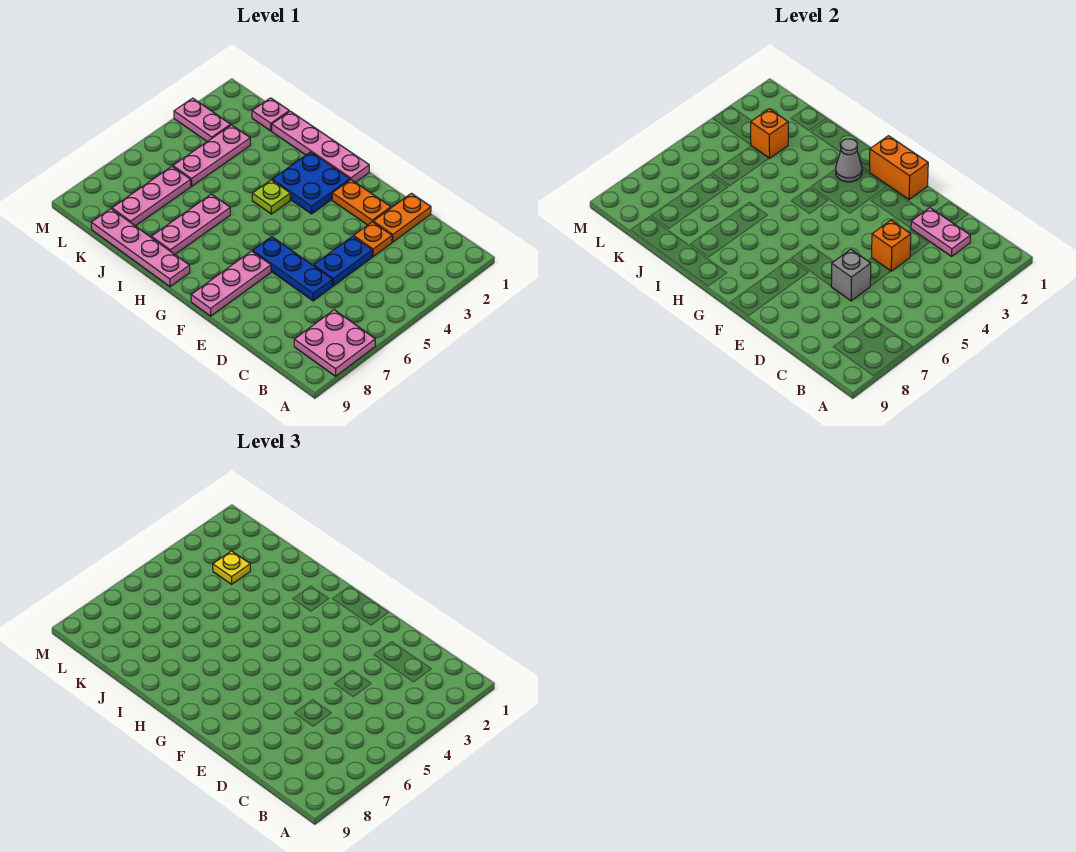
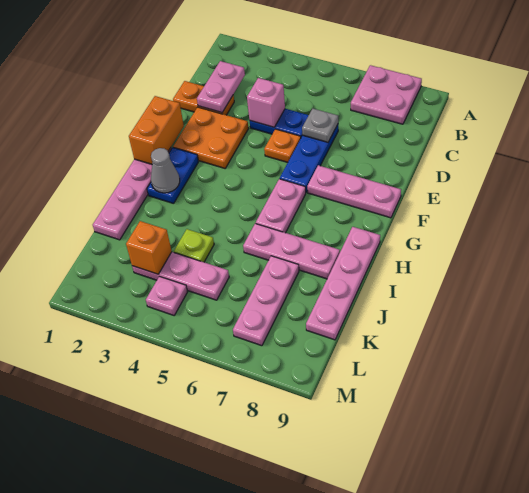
orange plate D3 level 1 -> orange plate E5 level 1
orange brick D4 level 2 -> pink brick D4 level 2
grey brick D6 level 2 -> grey plate D6 level 2
orange plate E2:F2 level 1 -> orange plate E2:F3 level 1
blue plate G2:H3 level 1 -> blue plate G2:H2 level 1
lime plate H4 level 1 -> lime plate J4 level 1
pink plate K1 level 1 -> pink plate L4 level 1
yellow plate K3 level 3 -> none
pink plate K6:K8 level 1 -> pink plate J7:L7 level 1
pink plate L3:M3 level 1 -> pink plate G6:H6 level 1

